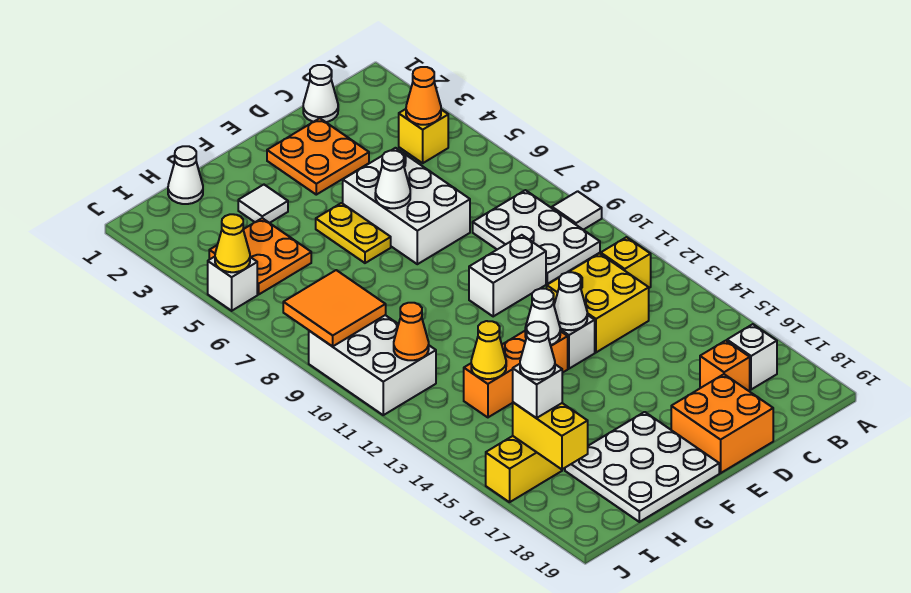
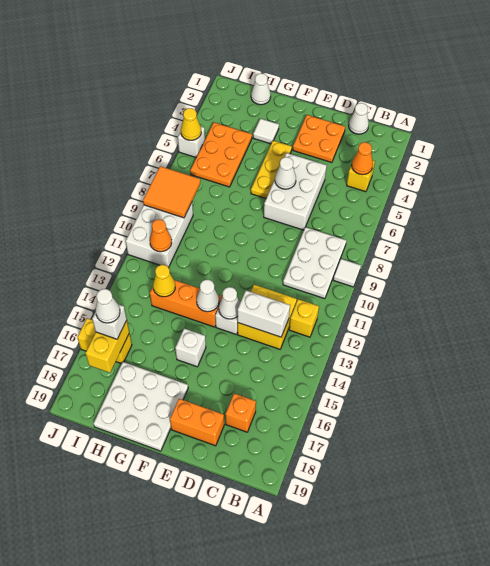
white brick B17 level 1 -> white brick F15 level 1
white brick D10:E10 level 1 -> white brick C13:D13 level 2
orange brick D18:E19 level 1 -> orange brick D18:E18 level 1
yellow plate F5:F6 level 1 -> yellow plate F4:F6 level 1
orange plate H4:I5 level 1 -> orange plate H4:I6 level 1

